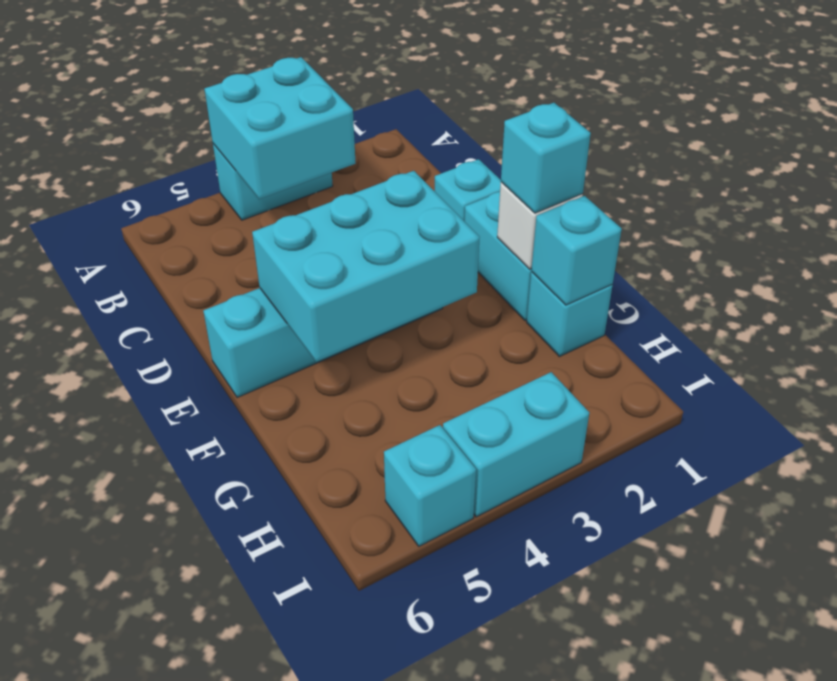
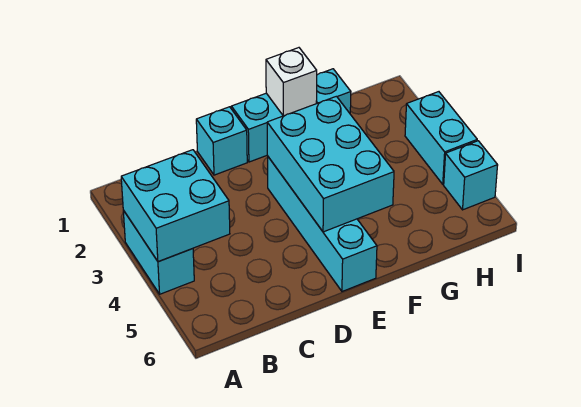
cyan brick F1 level 3 -> none
cyan brick G1 level 2 -> none

